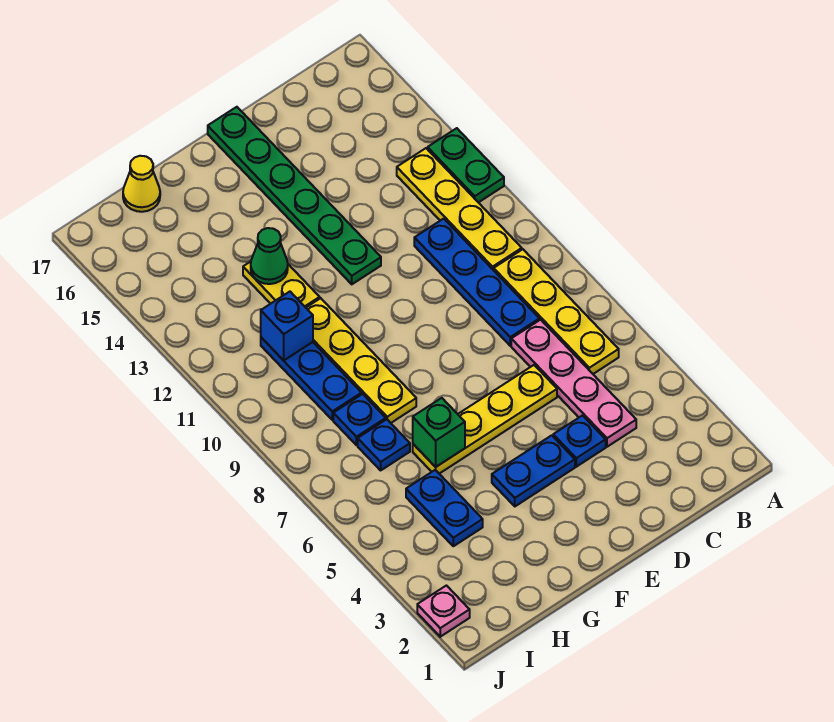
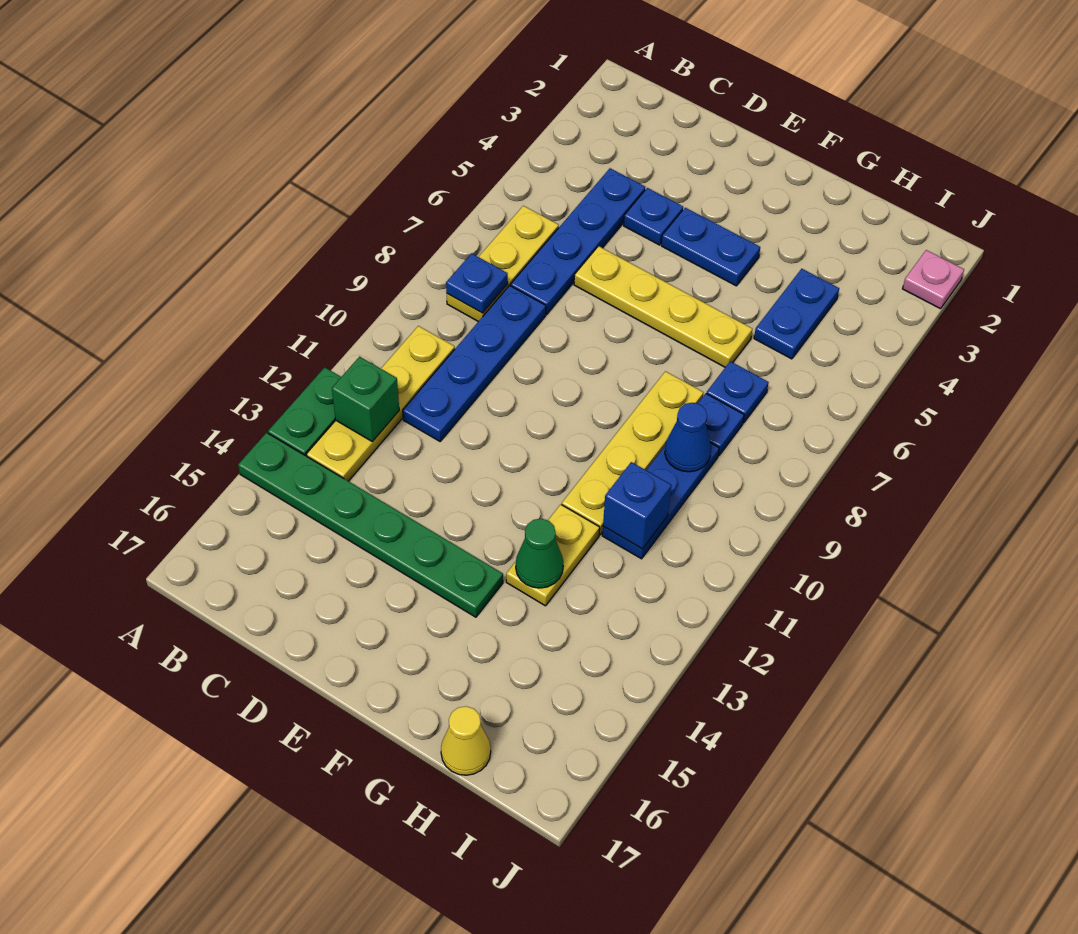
yellow plate B6:B9 level 1 -> yellow plate B6:B8 level 1
none -> blue plate B8 level 2
pink plate C4:C7 level 1 -> blue plate C4:C7 level 1
green plate E12:E17 level 1 -> green plate A14:F14 level 1
green brick G6 level 2 -> green brick B12 level 2
none -> blue cone H9 level 2

